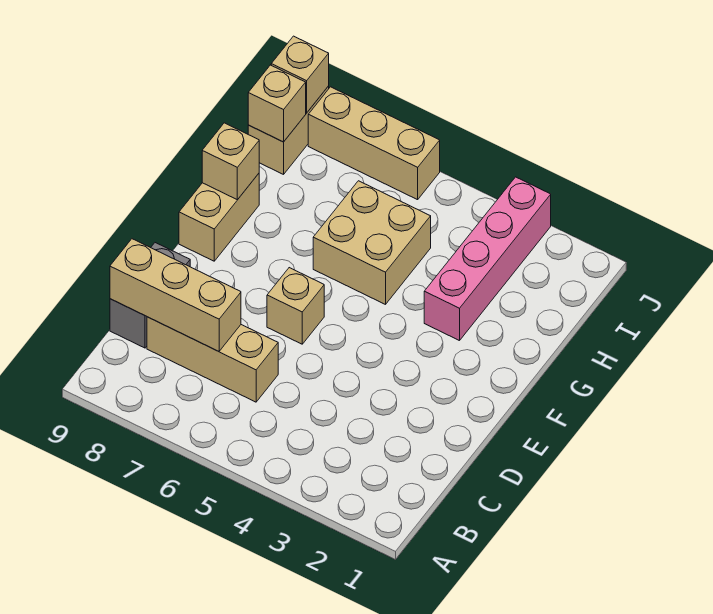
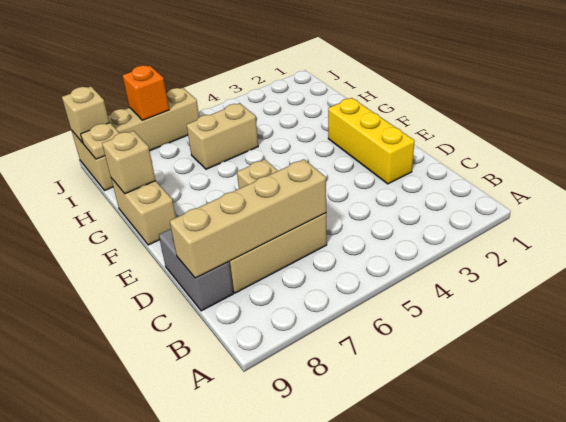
tan brick C7:C9 level 2 -> tan brick C6:C9 level 2
none -> yellow brick D2:F2 level 1
pink brick G3:J3 level 1 -> none
tan brick G5:H6 level 1 -> tan brick H5:H6 level 1
tan brick I9 level 2 -> tan plate I9 level 2
none -> orange brick J7 level 2

